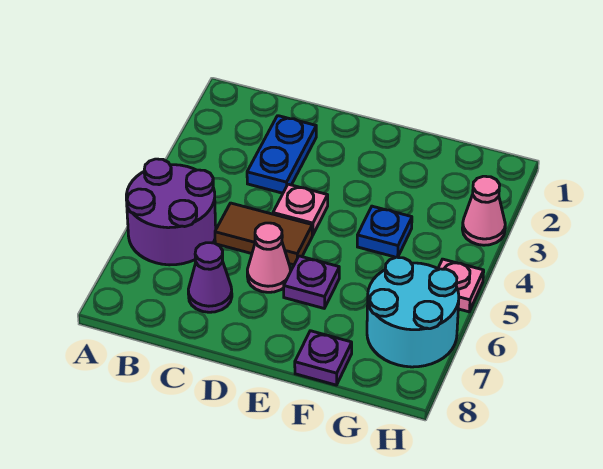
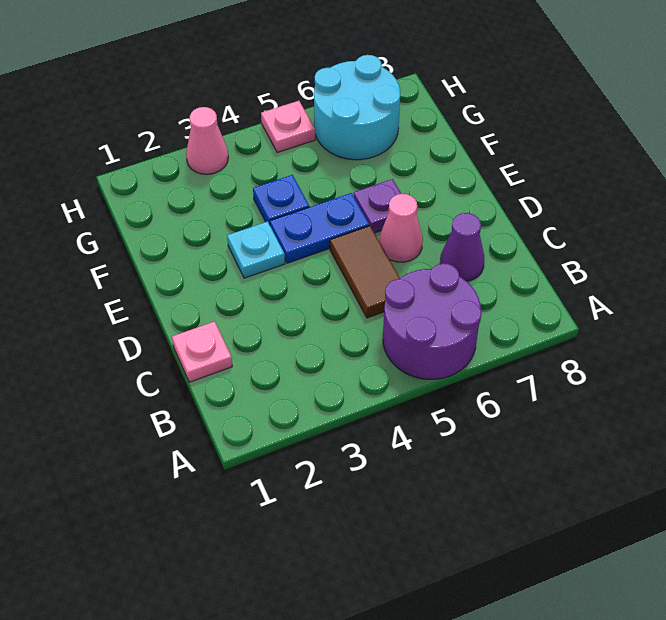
blue plate C2:C3 level 1 -> blue plate E4:E5 level 1
pink plate D4 level 1 -> pink plate C1 level 1
none -> cyan plate E3 level 1
purple plate F8 level 1 -> none

